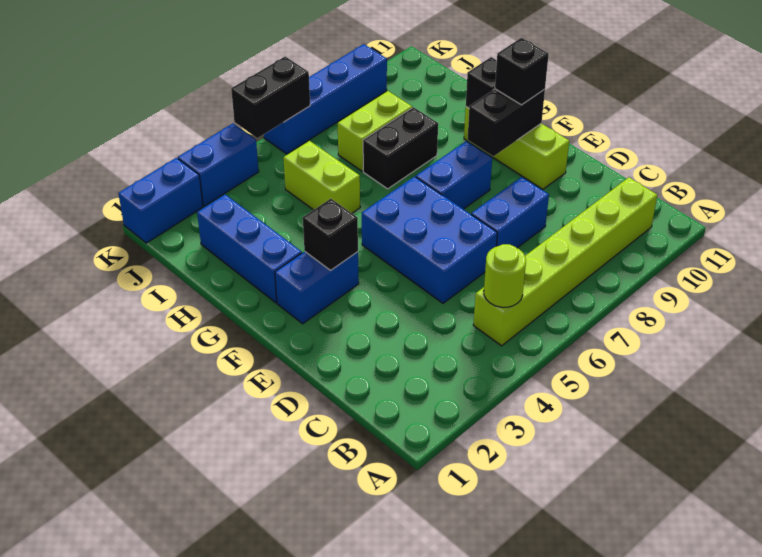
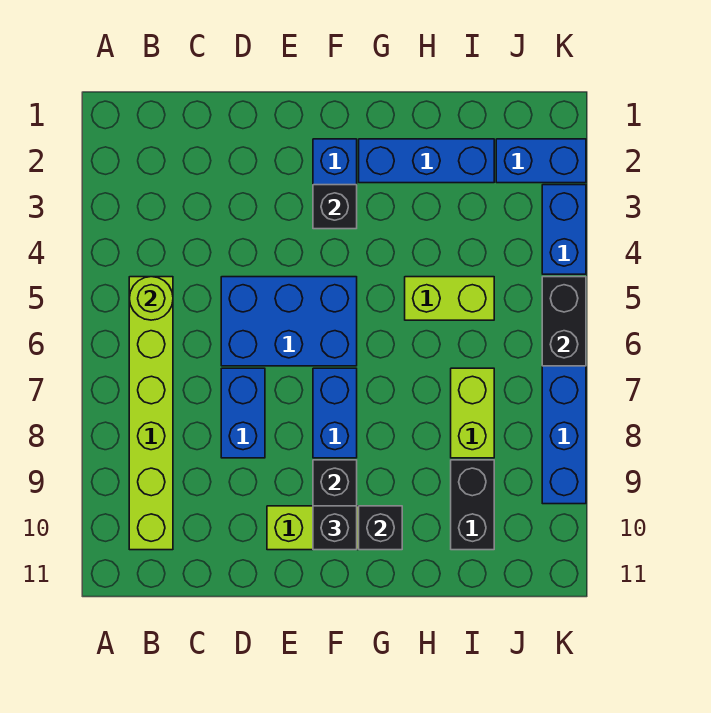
black brick H7:H8 level 1 -> black brick I9:I10 level 1
blue brick K1:K2 level 1 -> blue brick J2:K2 level 1

